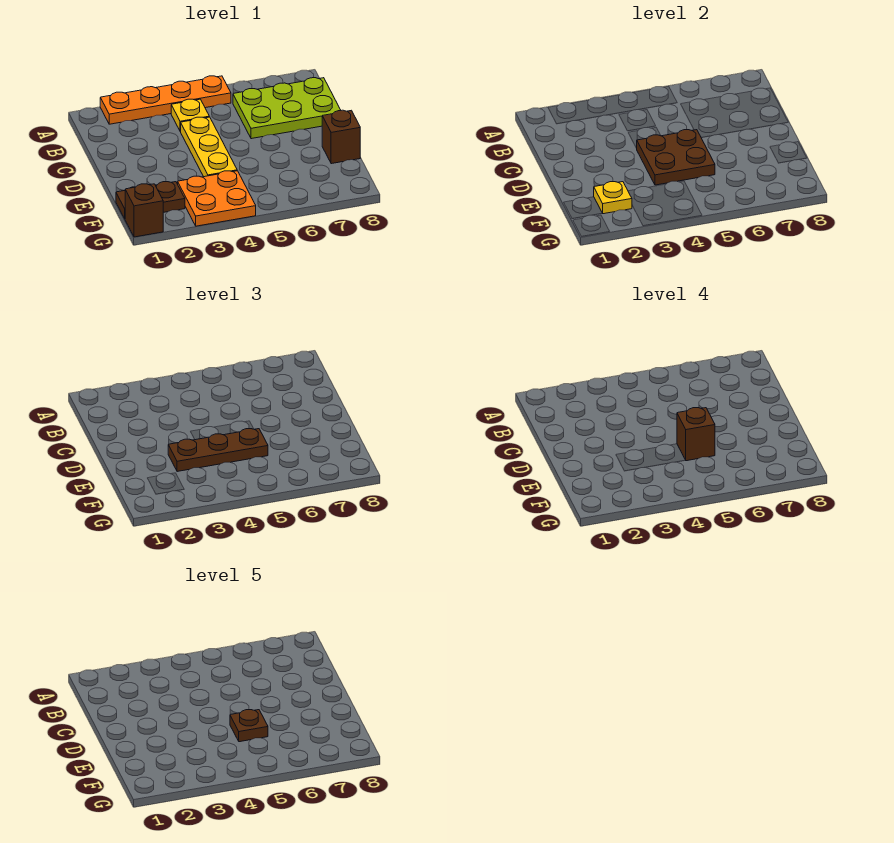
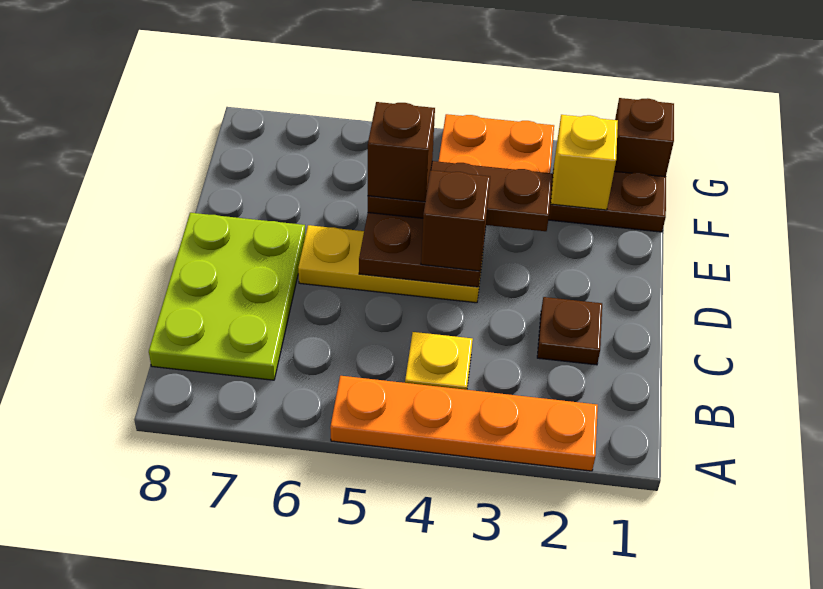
lime plate B6:C8 level 1 -> lime plate B7:D8 level 1
yellow plate C4:E4 level 1 -> yellow plate D4:D6 level 1
brown plate E5 level 5 -> brown plate C2 level 1
brown brick E8 level 1 -> brown brick D4 level 3
yellow plate F2 level 2 -> yellow brick F2 level 2

